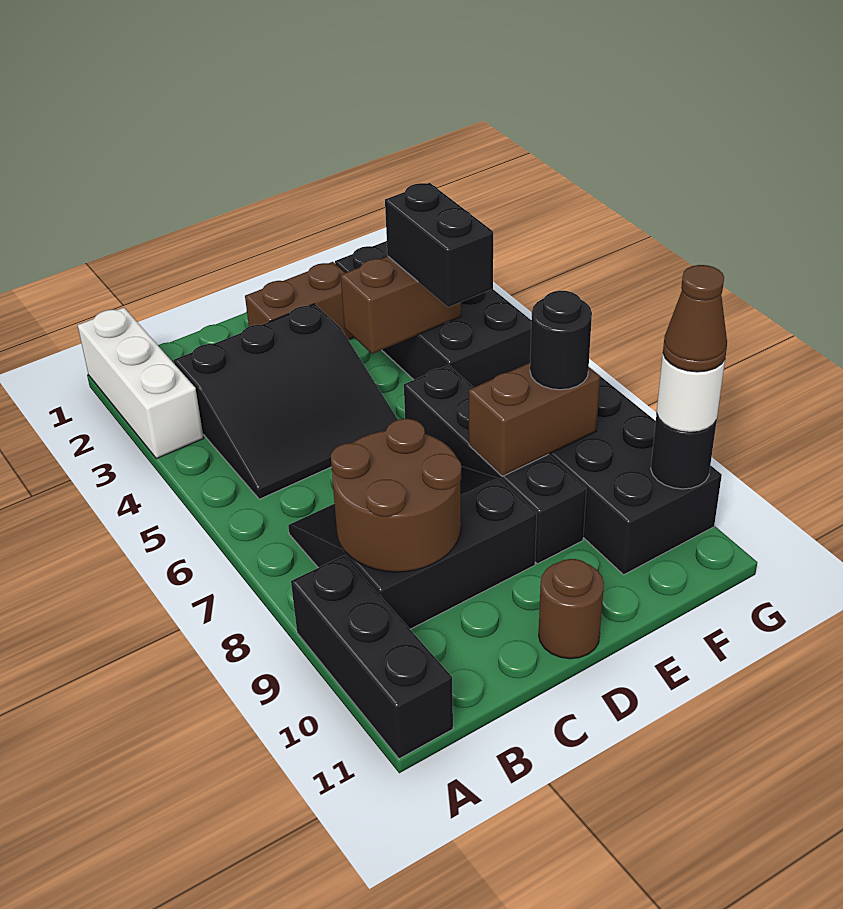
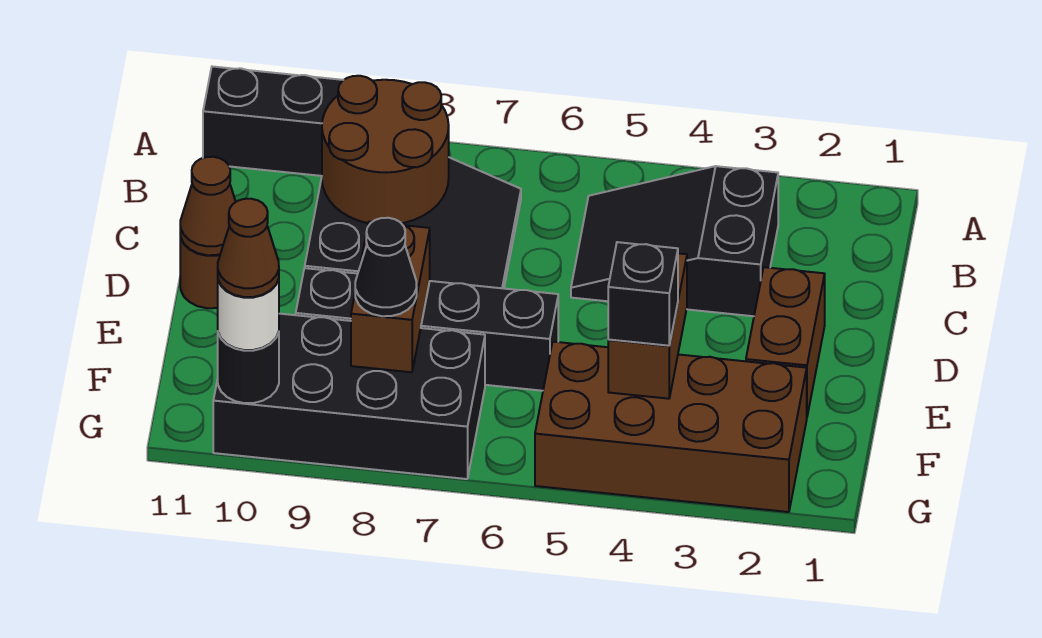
white brick A1:A3 level 1 -> none
black slope B3:D5 level 1 top 3 -> black slope B3:C5 level 1 top 3
none -> brown cone D11 level 2
black brick F2:G5 level 1 -> brown brick F2:G5 level 1
black brick F4:F5 level 3 -> black brick F4 level 3
black round brick F8 level 3 -> black cone F8 level 3

